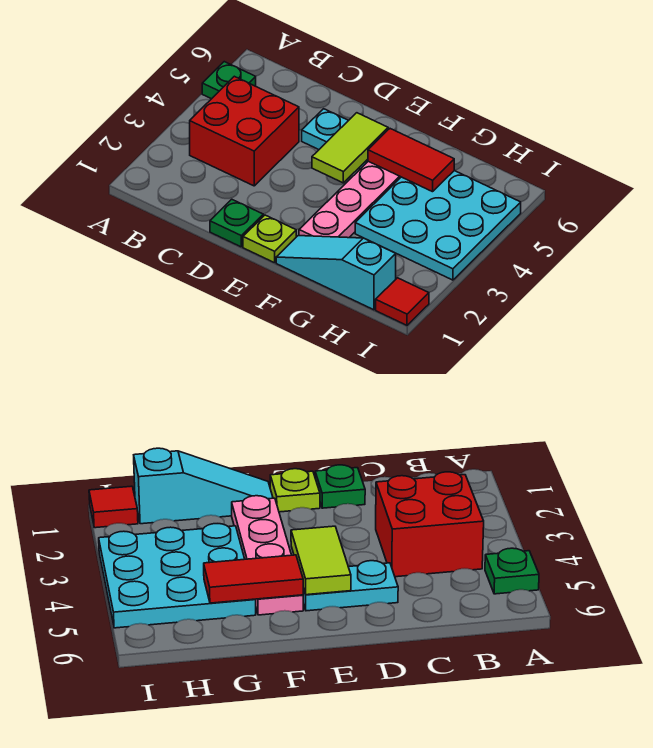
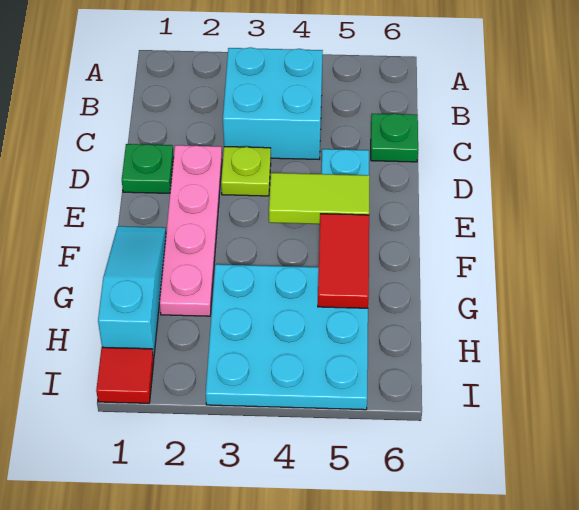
green plate A5 level 1 -> green plate C6 level 1
red brick B3:C4 level 1 -> cyan brick B3:C4 level 1
lime plate E1 level 1 -> lime plate D3 level 1
pink plate F2:F5 level 1 -> pink plate D2:G2 level 1

